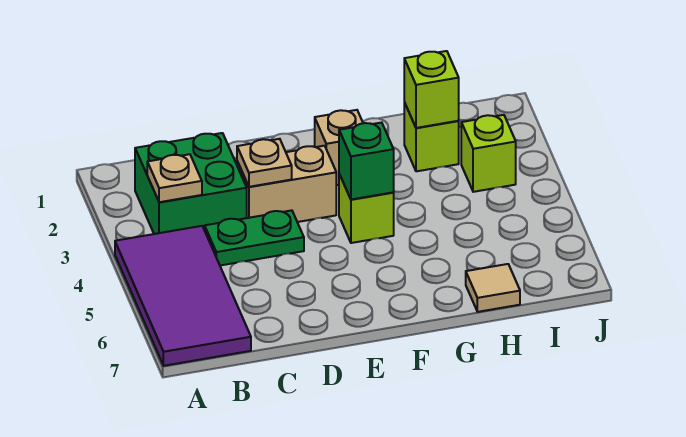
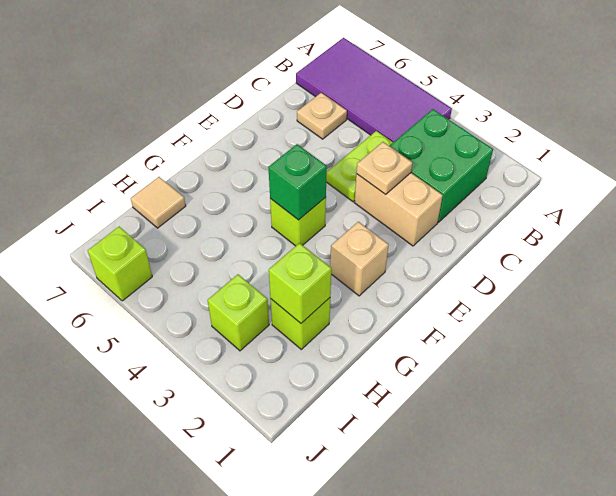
tan plate B3 level 2 -> tan plate C6 level 1
green plate C4:D4 level 1 -> lime plate C4:D4 level 1
tan brick D3:E3 level 1 -> tan brick D2:D3 level 1
none -> lime brick J6 level 1

